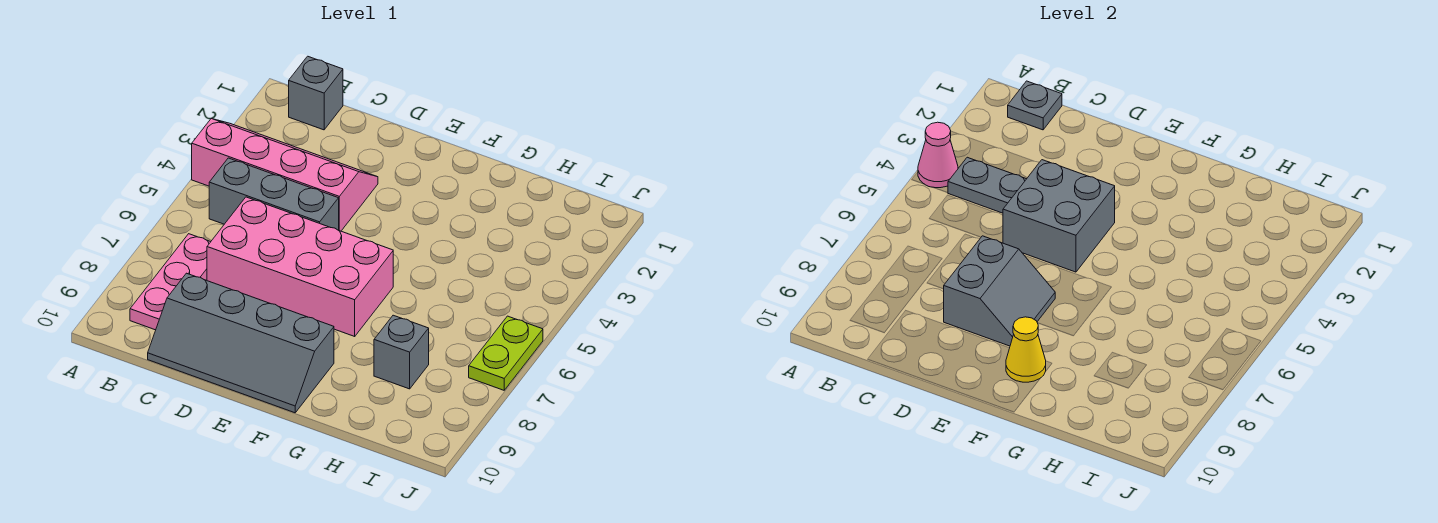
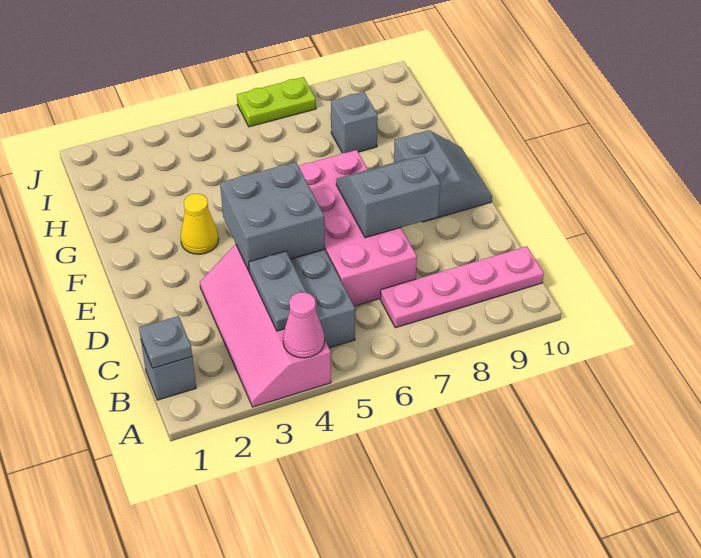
pink plate B7:B9 level 1 -> pink plate B7:B10 level 1
grey slope C9:F10 level 1 top 9 -> grey slope E9:F10 level 1 top 9
yellow cone F9 level 2 -> yellow cone F3 level 1

